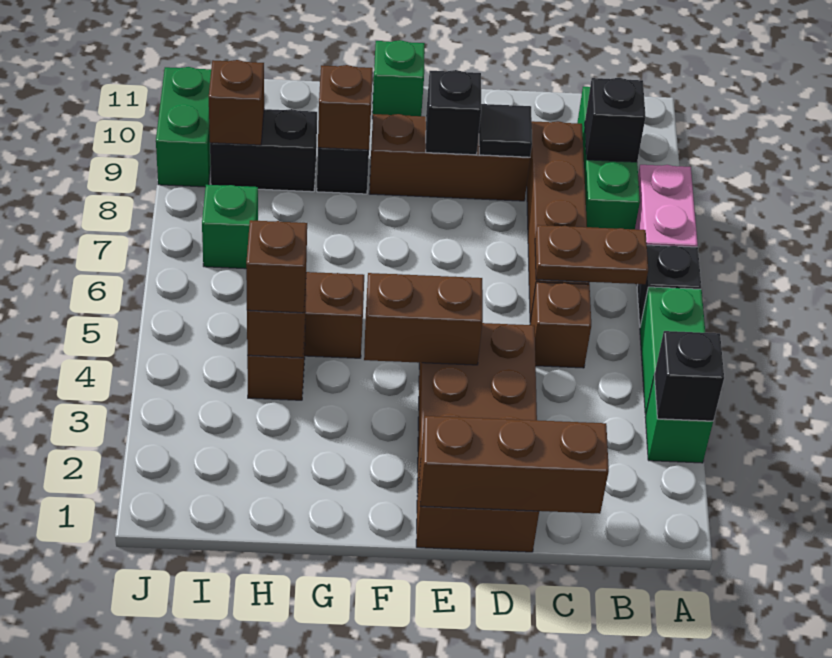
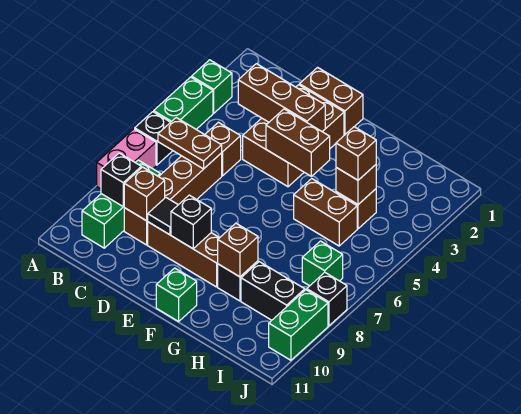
black brick A3 level 2 -> black brick J8 level 1
brown brick C1:E1 level 2 -> brown brick C3:E3 level 2
brown brick I9 level 2 -> brown brick C9 level 2

